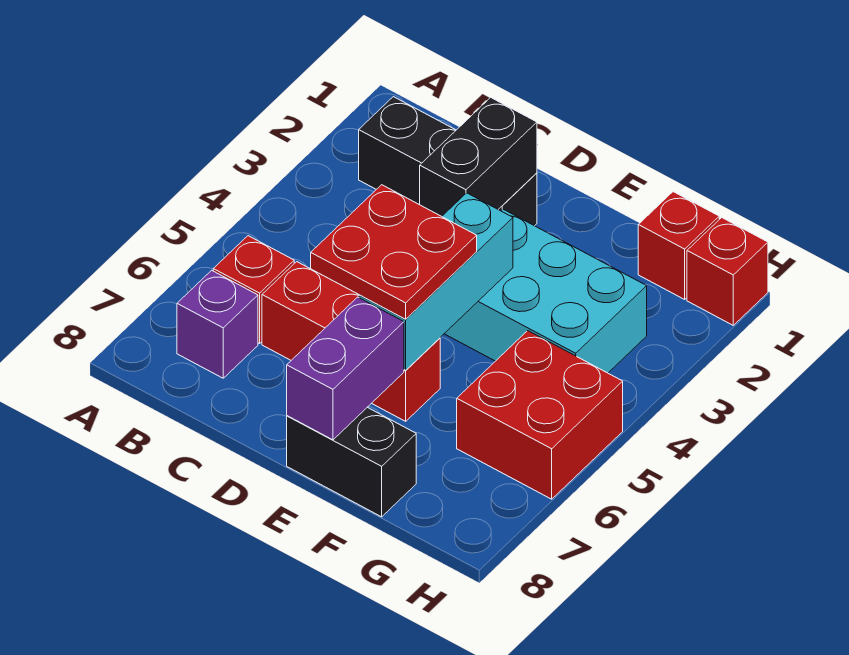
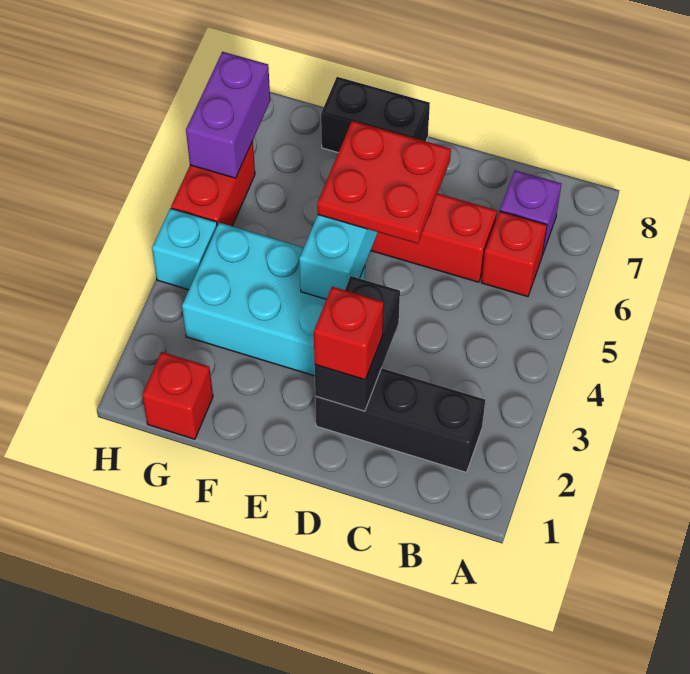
purple brick E7:E8 level 2 -> purple brick H6:H7 level 2
red brick G5:H6 level 1 -> red brick H5:H6 level 1
red brick H1 level 1 -> red brick D2 level 3
none -> cyan brick H4 level 1

